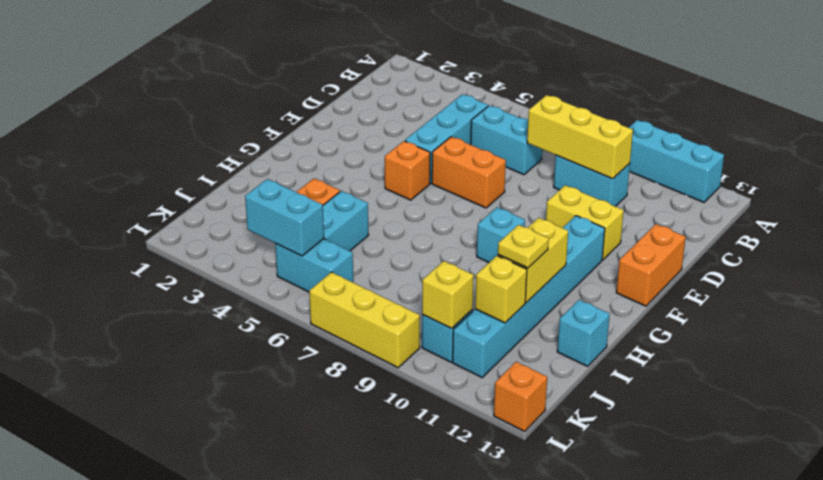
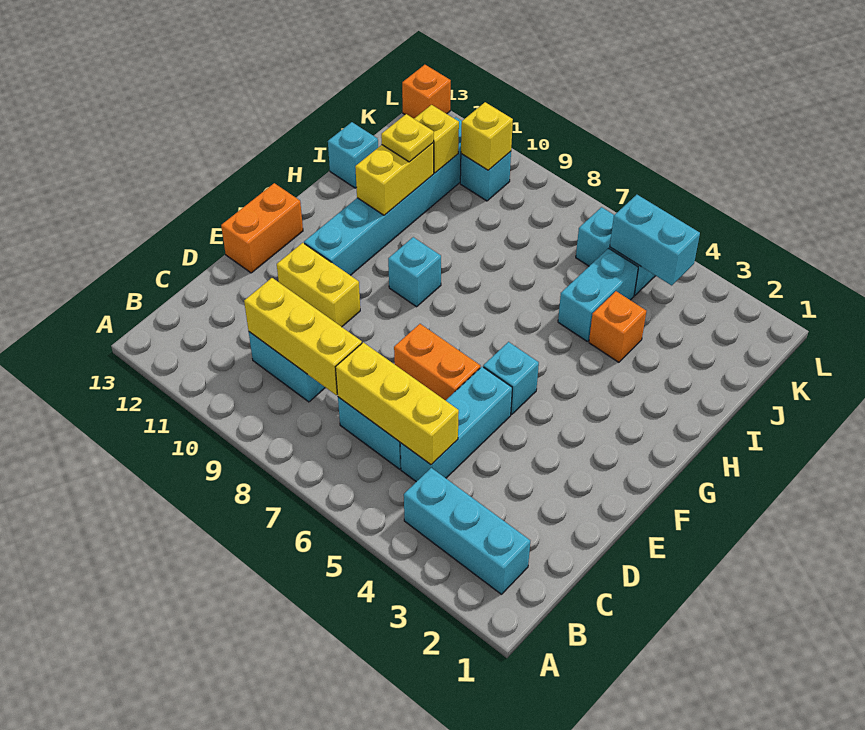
cyan brick A10:A12 level 1 -> cyan brick B2:B4 level 1
orange brick F5 level 1 -> cyan brick F5 level 1
yellow brick L7:L9 level 1 -> yellow brick C5:C7 level 2

